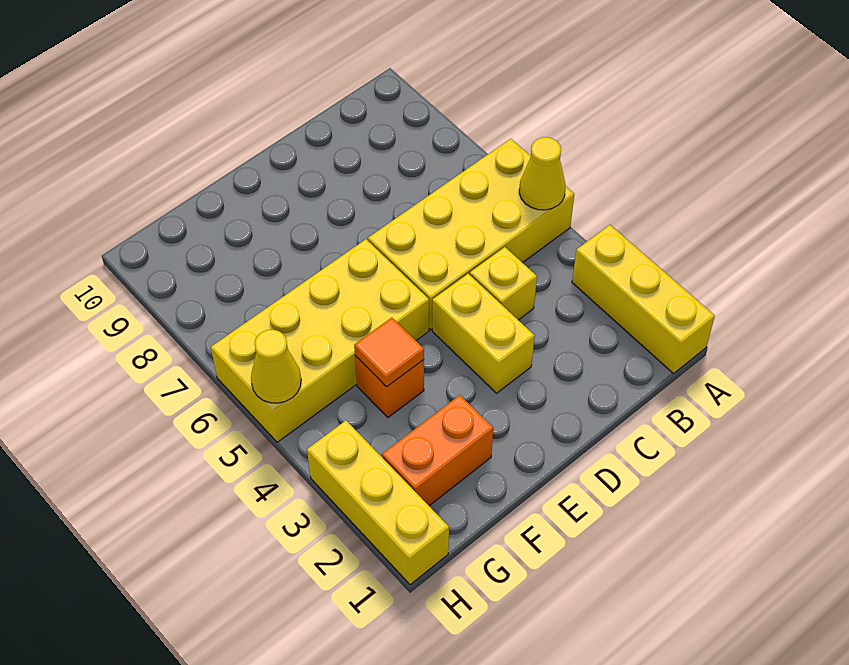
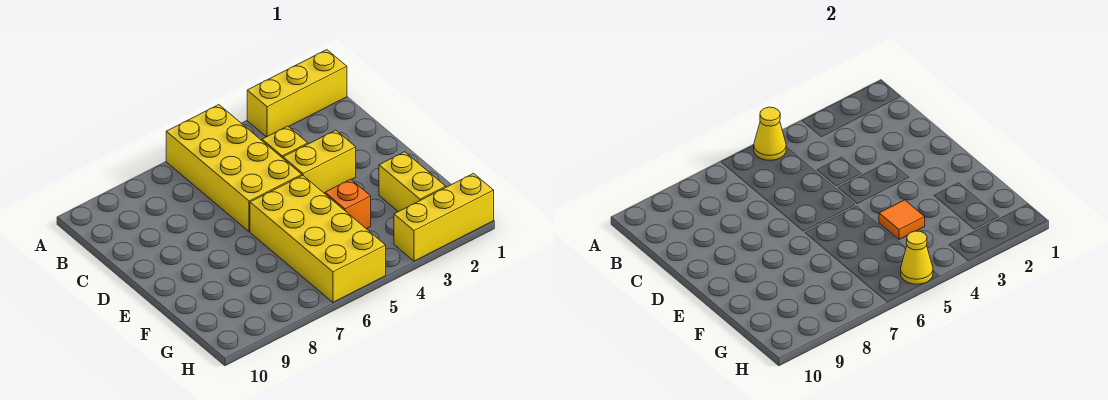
orange brick F2:G2 level 1 -> yellow brick F2:G2 level 1

